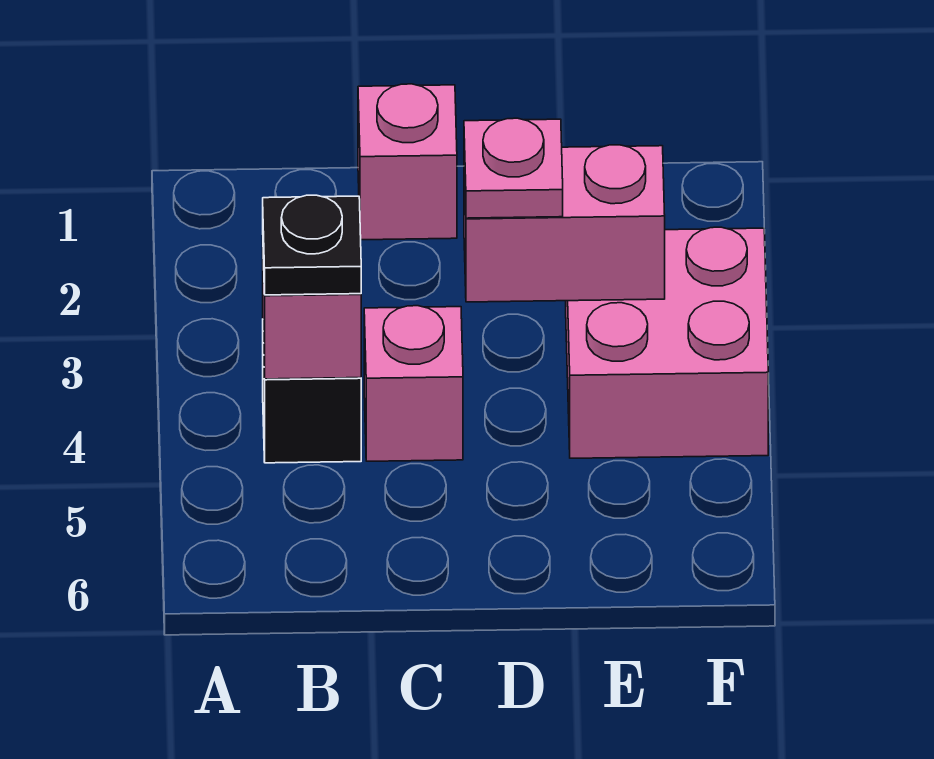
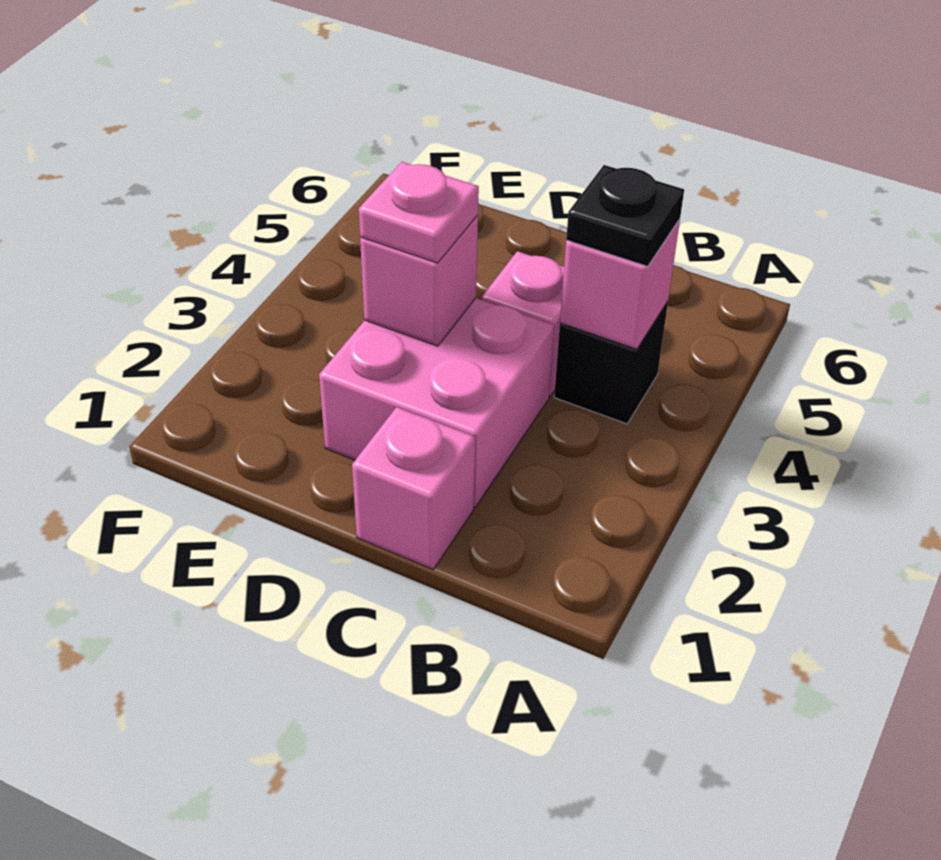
pink brick D3:E3 level 2 -> pink brick D3 level 2
pink brick E3:F4 level 1 -> pink brick C2:D3 level 1

